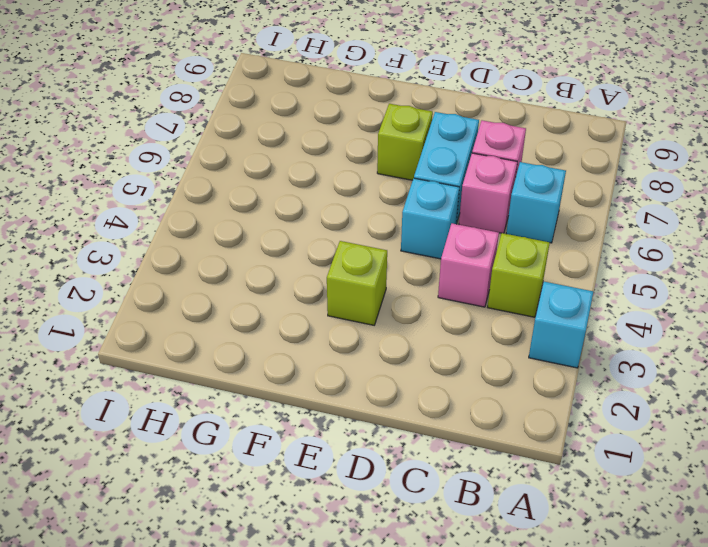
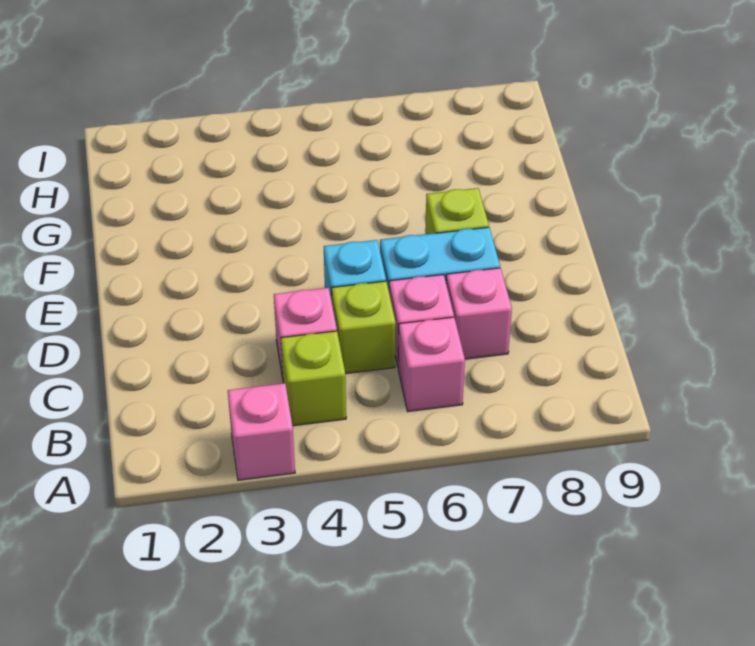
cyan brick A3 level 1 -> pink brick A3 level 1
cyan brick B6 level 1 -> pink brick B6 level 1
lime brick E3 level 1 -> lime brick C5 level 1

